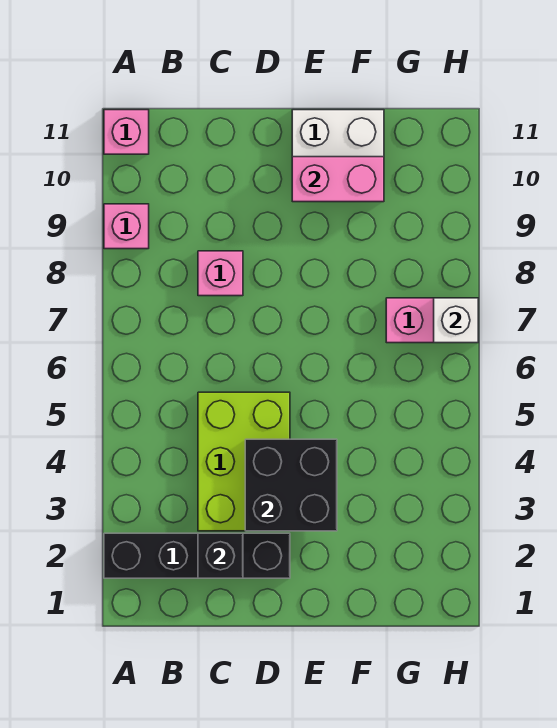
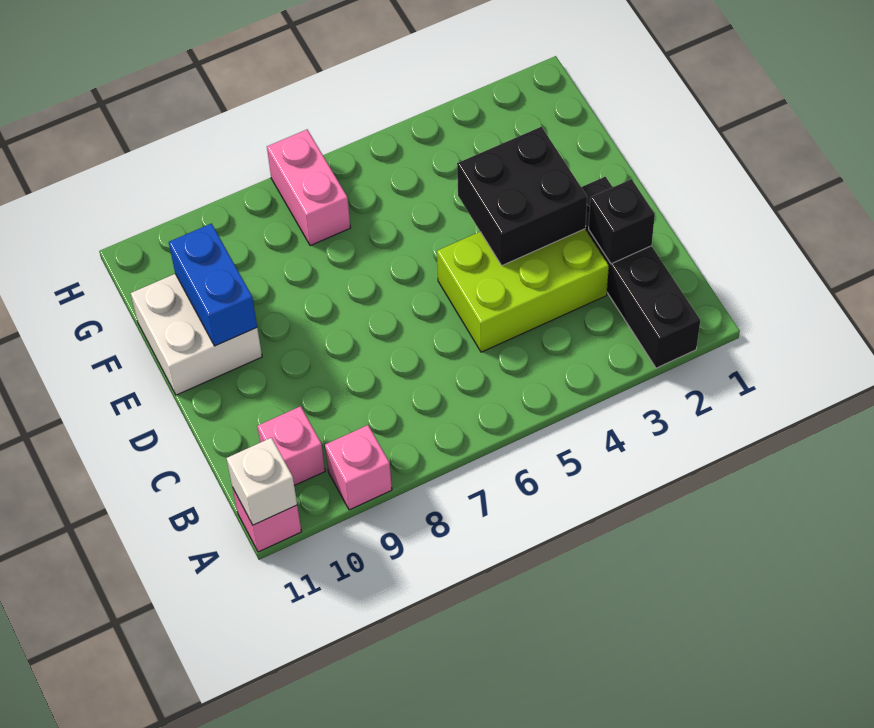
pink brick C8 level 1 -> pink brick B10 level 1
pink brick E10:F10 level 2 -> blue brick E10:F10 level 2
white brick H7 level 2 -> white brick A11 level 2

